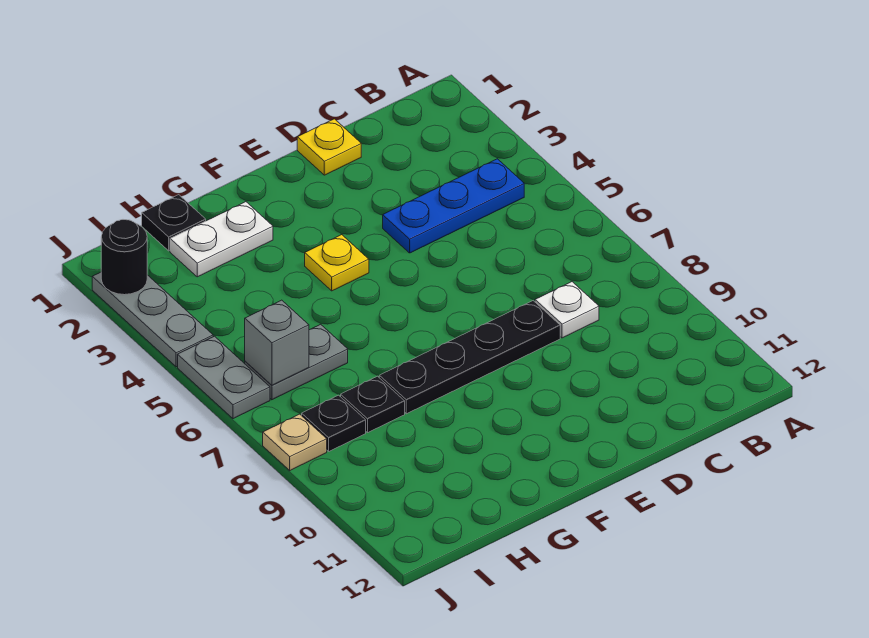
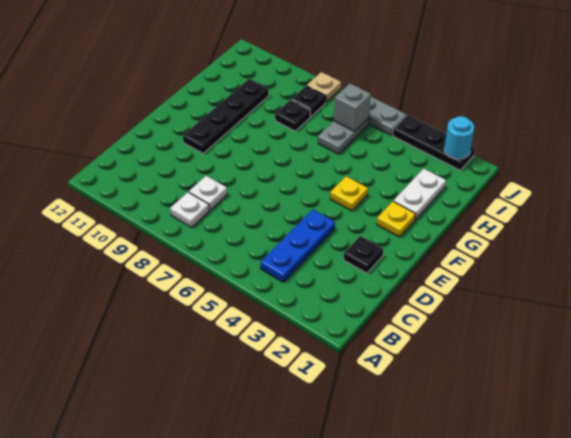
none -> white plate B8 level 1
yellow plate D1 level 1 -> yellow plate F2 level 1
black plate D8:G8 level 1 -> black plate E10:H10 level 1
black plate H1 level 1 -> black plate D2 level 1
grey plate J2:J4 level 1 -> black plate J2:J4 level 1
black round brick J2 level 2 -> cyan round brick J2 level 2

